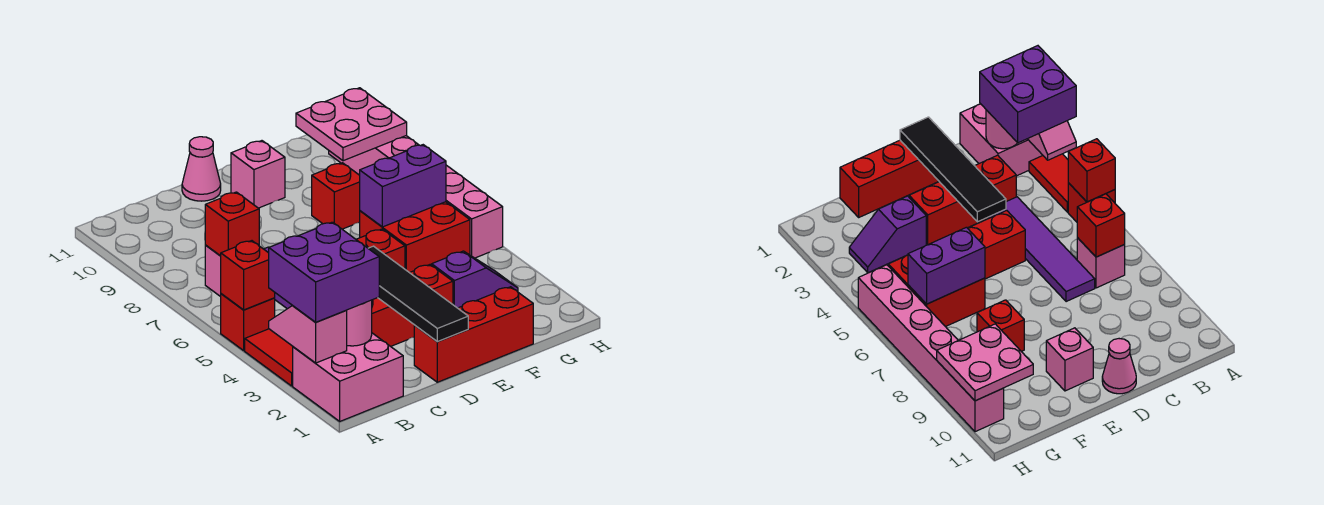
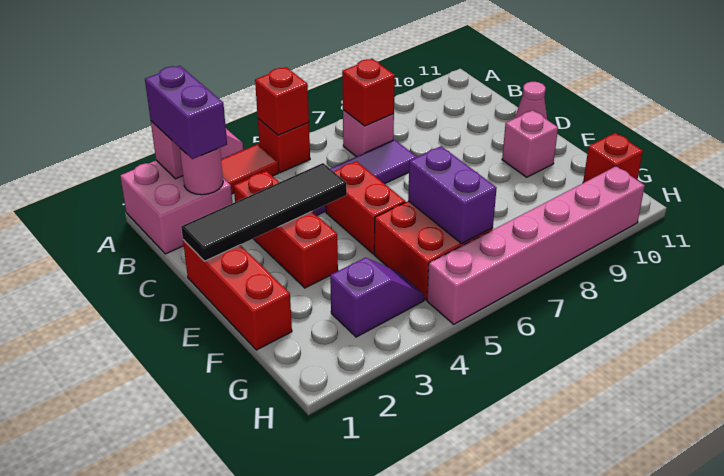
purple brick A2:B3 level 3 -> purple brick A2:B2 level 3
purple slope F3:G3 level 1 top F -> purple slope G3:G4 level 1 top 3
red brick F8 level 1 -> red brick G11 level 1
pink plate G9:H10 level 2 -> none

